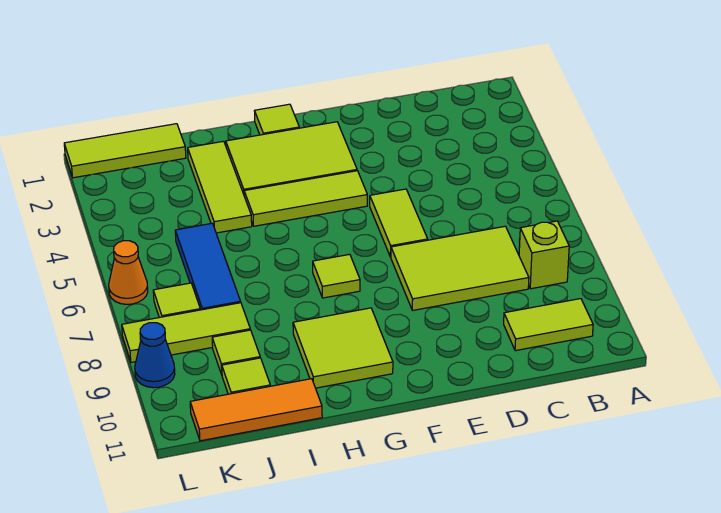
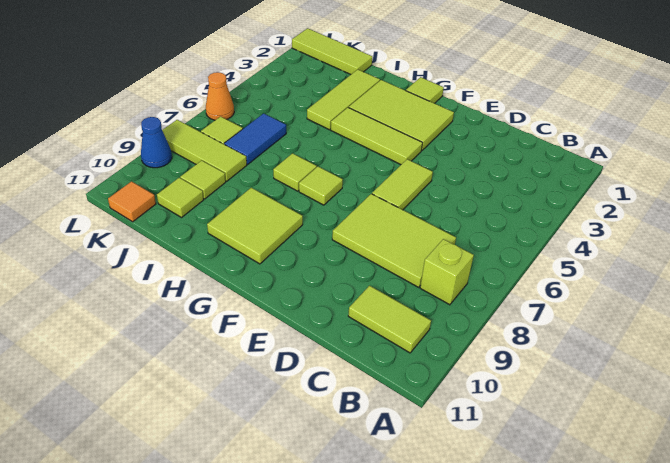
none -> lime tile H7 level 1
orange tile I11:K11 level 1 -> orange tile K11 level 1
blue tile J5:J7 level 1 -> blue tile J6:J7 level 1

